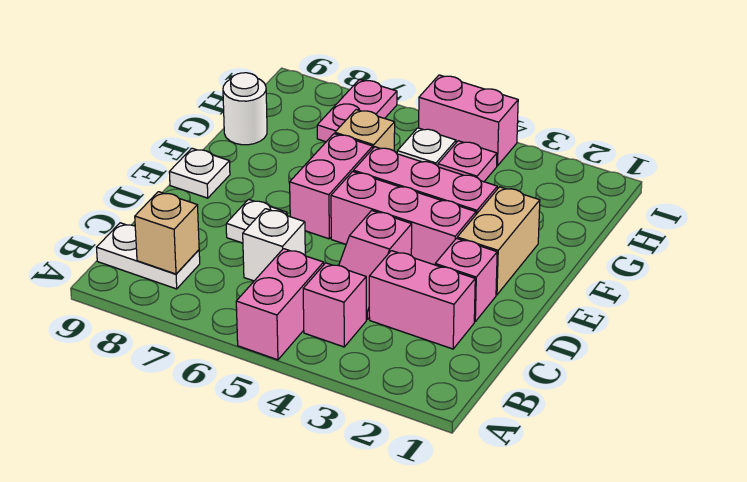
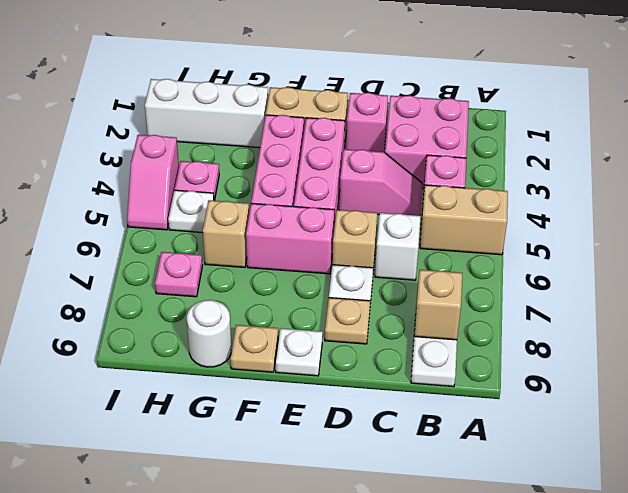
pink brick A5:B5 level 1 -> tan brick A5:B5 level 1
pink brick C2:C3 level 1 -> pink brick B2:C3 level 1
none -> tan brick D6 level 1
none -> tan plate D8 level 1
none -> tan plate F9 level 1
none -> white brick G2:I2 level 1
pink plate H7:I7 level 1 -> pink plate H7 level 1
pink brick I4:I5 level 1 -> pink slope I4:I5 level 1 top 4

